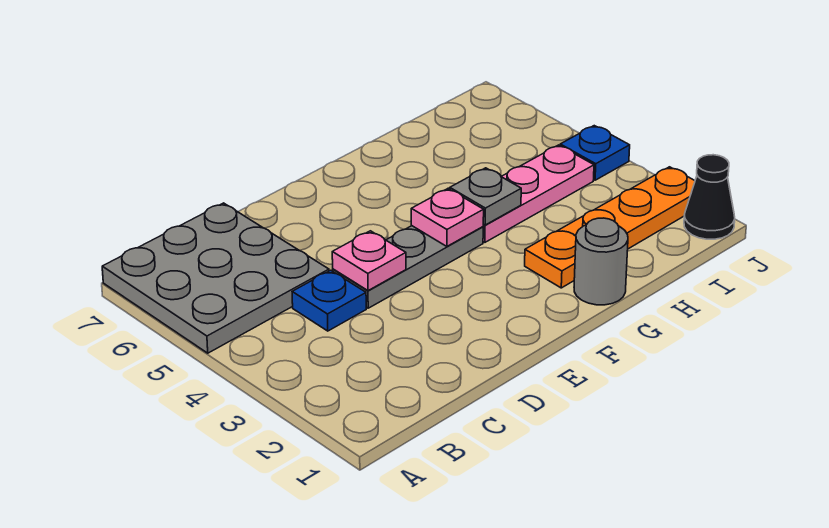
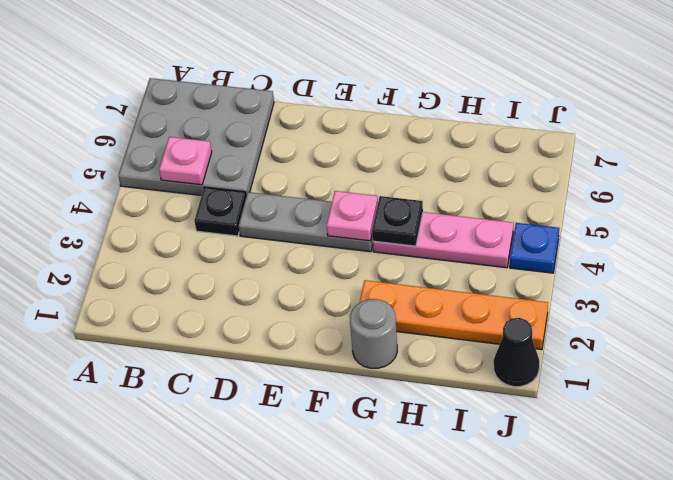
blue plate C4 level 1 -> black plate C4 level 1
pink plate D4 level 2 -> pink plate B5 level 2
grey plate G4 level 2 -> black plate G4 level 2

